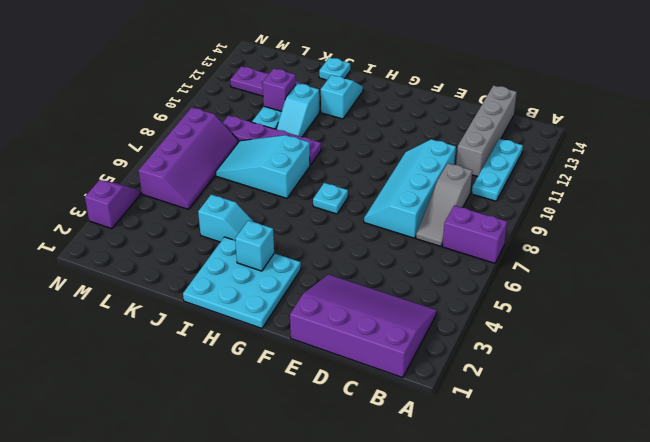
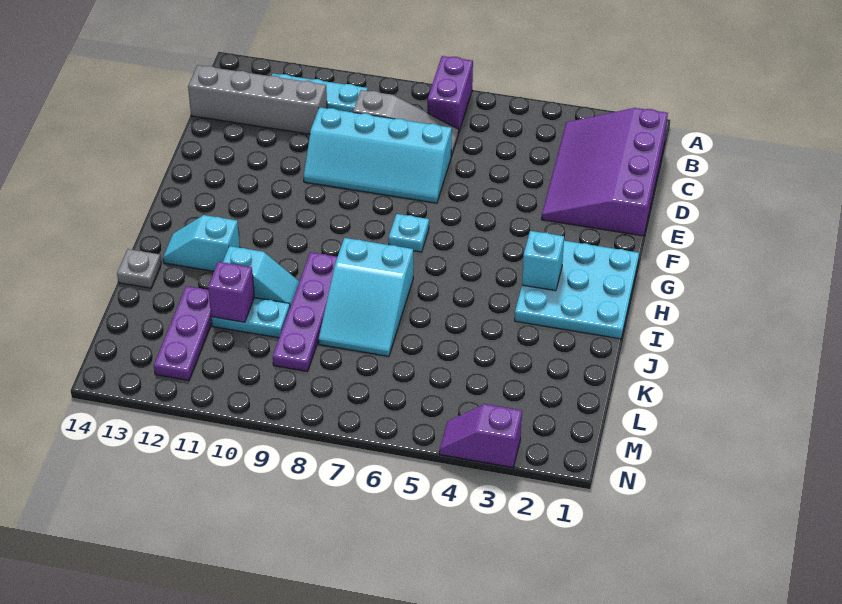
cyan slope I4:J4 level 1 top J -> none
cyan plate J14 level 1 -> grey plate J14 level 1
purple slope L5:M8 level 1 top M -> none

